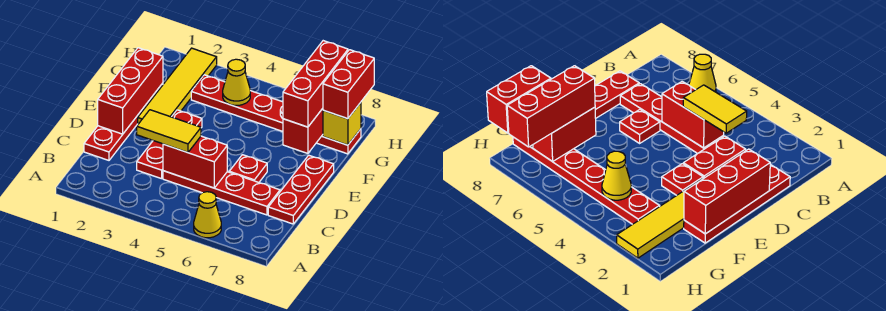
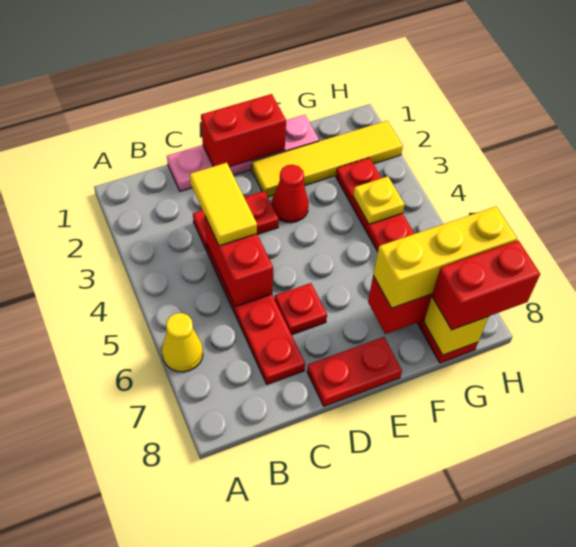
red plate C1:F1 level 1 -> pink plate C1:F1 level 1
red plate C8:E8 level 1 -> red plate D8:E8 level 1
red brick D1:F1 level 2 -> red brick D1:E1 level 2
red plate E3 level 1 -> red cone E3 level 1
red brick F7:H7 level 3 -> yellow brick F7:H7 level 3
yellow cone G4 level 2 -> yellow plate G4 level 2

